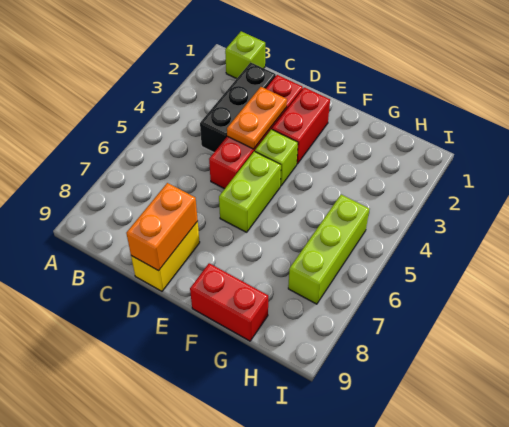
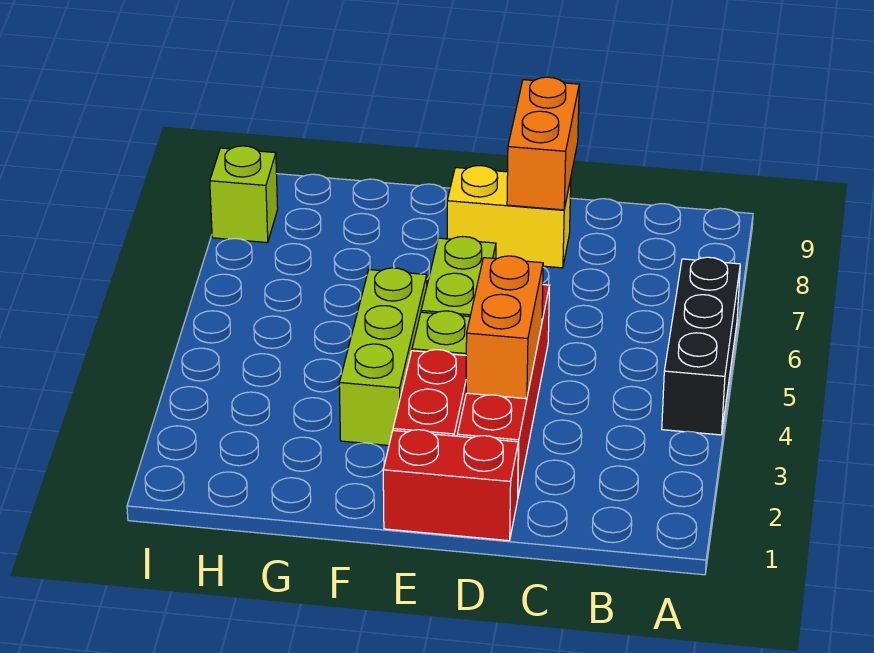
lime brick B1 level 1 -> lime brick I8 level 1
black brick C2:C4 level 1 -> black brick A4:A6 level 1
orange plate D3:D4 level 2 -> orange brick D3:D4 level 2
yellow brick D8:D9 level 1 -> yellow brick D8:E8 level 1
red brick F9:G9 level 1 -> red brick D1:E1 level 1
lime brick H5:H7 level 1 -> lime brick F3:F5 level 1

